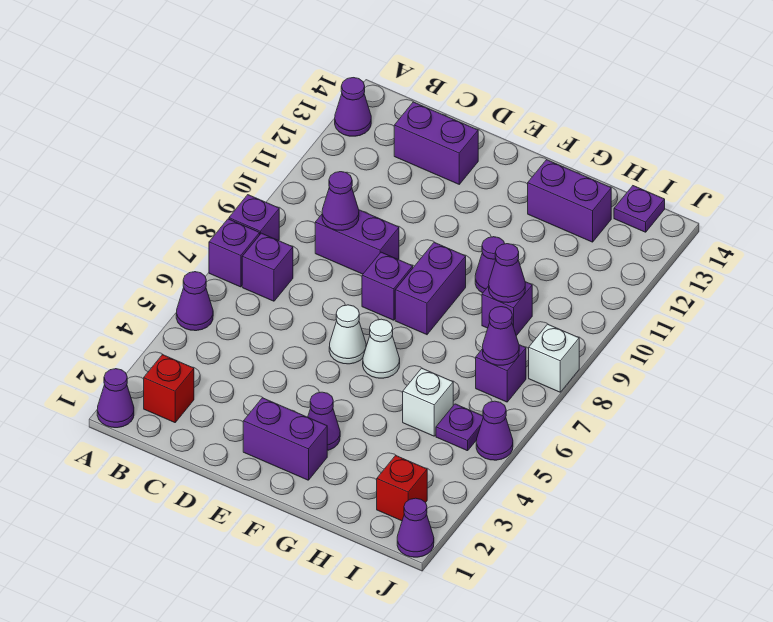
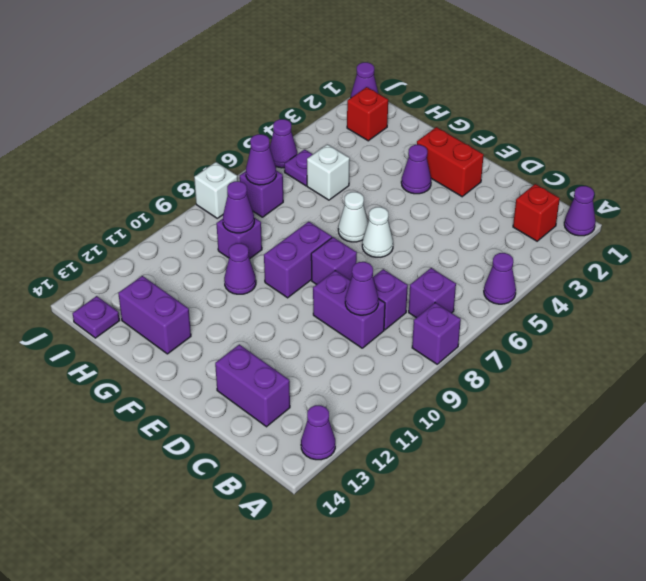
purple brick A7 level 1 -> purple brick C8 level 1
purple brick E2:F2 level 1 -> red brick E2:F2 level 1

